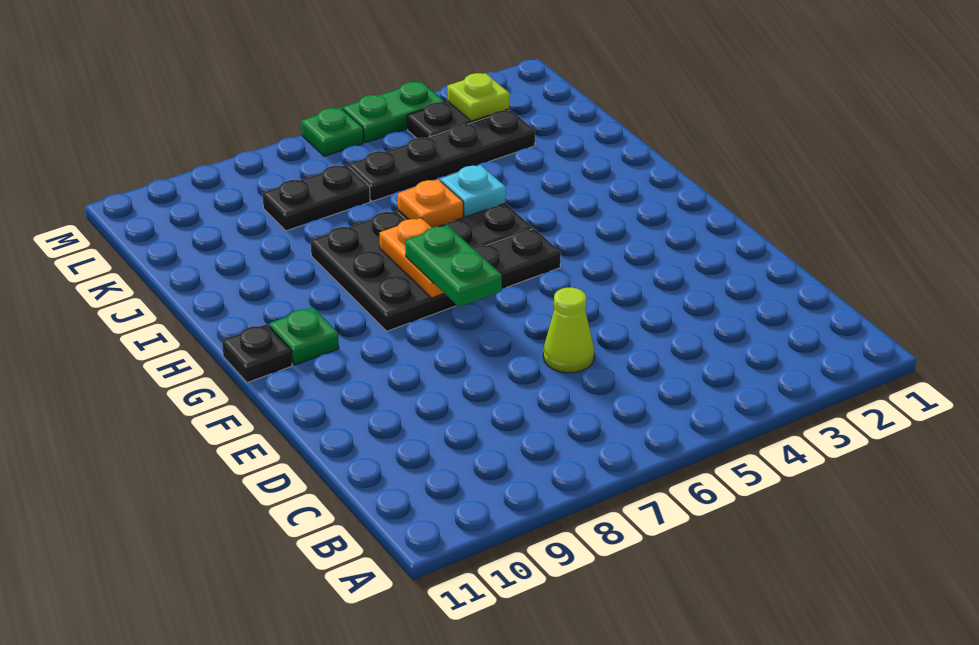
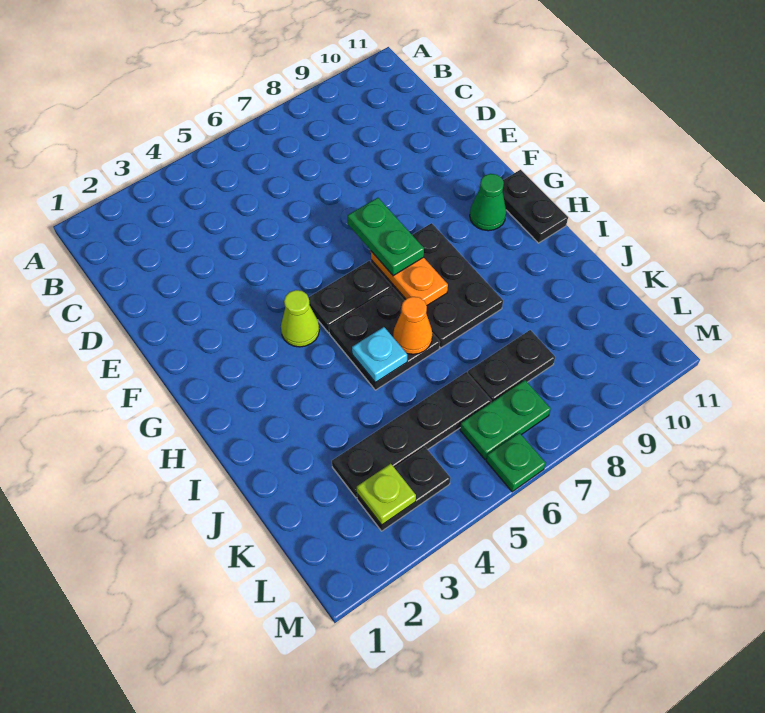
lime cone D6 level 1 -> lime cone G4 level 1
green plate G10 level 1 -> green cone G10 level 1
black plate G11 level 1 -> black plate G11:H11 level 1
orange plate I6 level 2 -> orange cone I6 level 2
green plate M4:M5 level 1 -> green plate L6:L7 level 1

